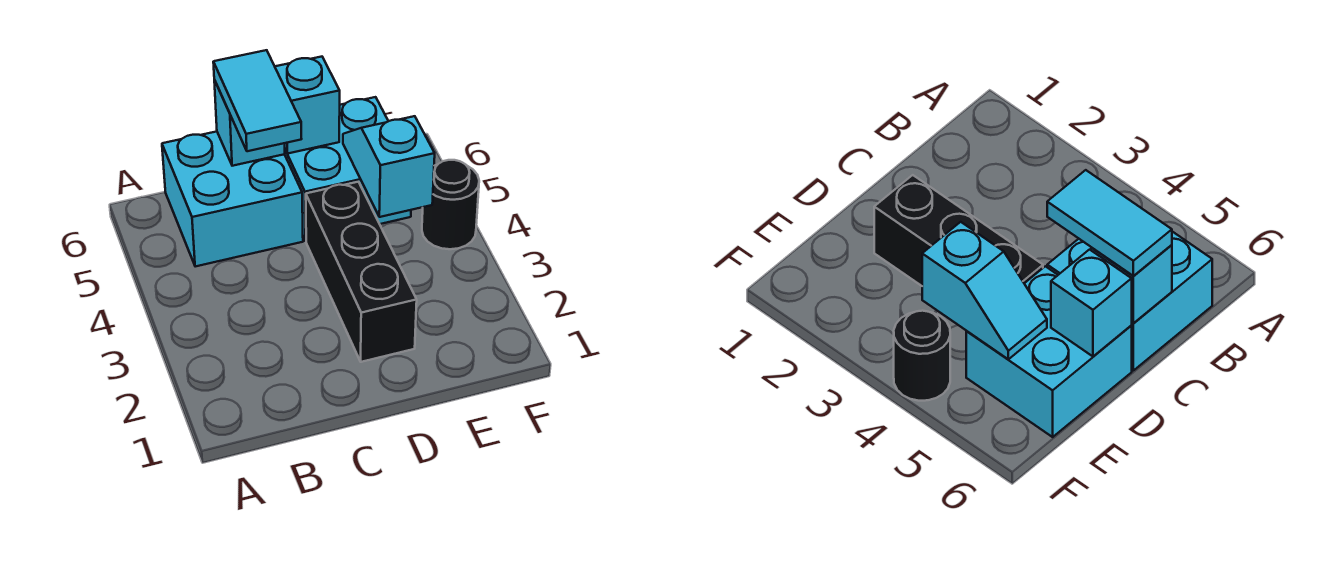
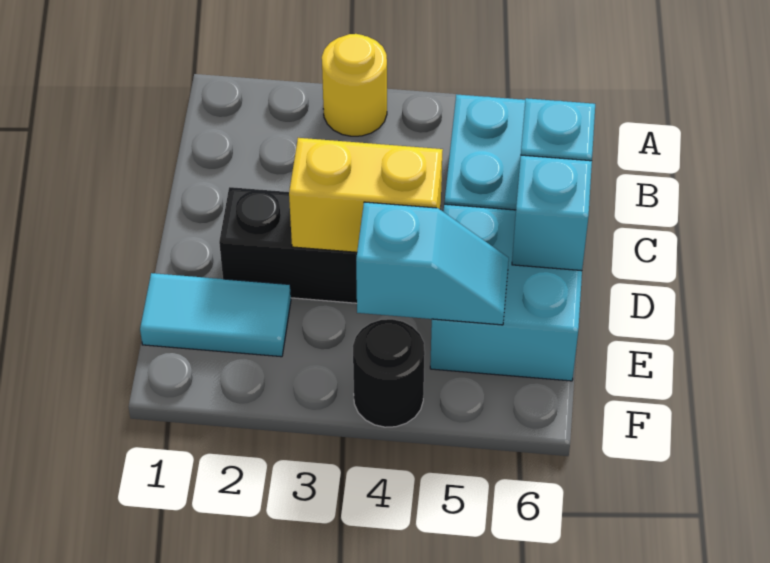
none -> yellow round brick A3 level 1
cyan tile C5:C6 level 3 -> cyan tile E1:E2 level 1
none -> yellow brick D3:D4 level 2

